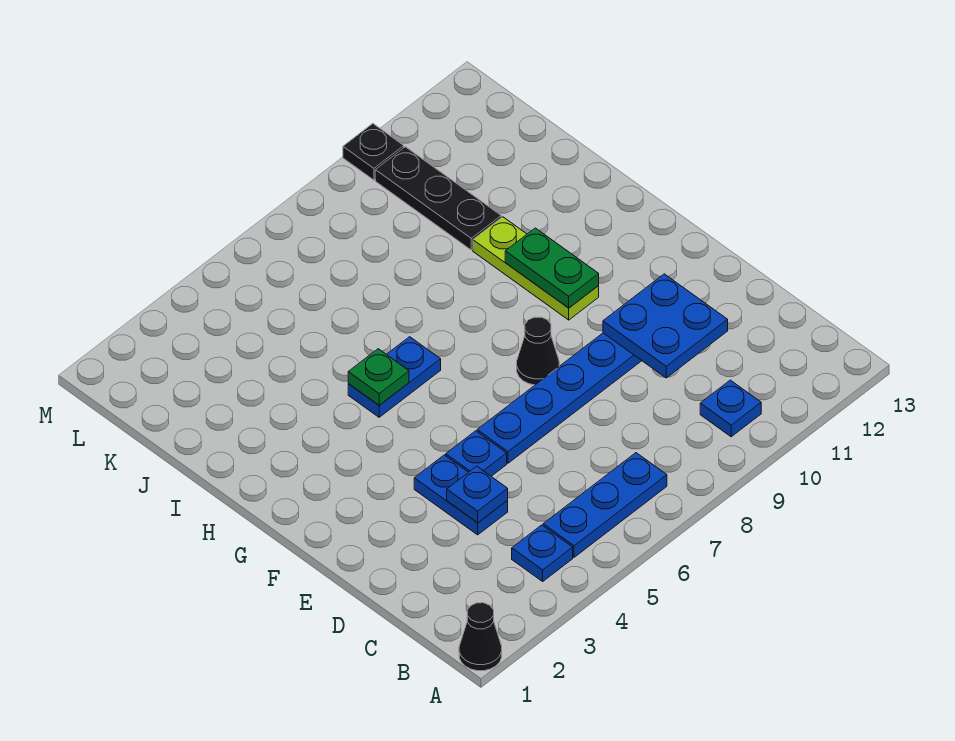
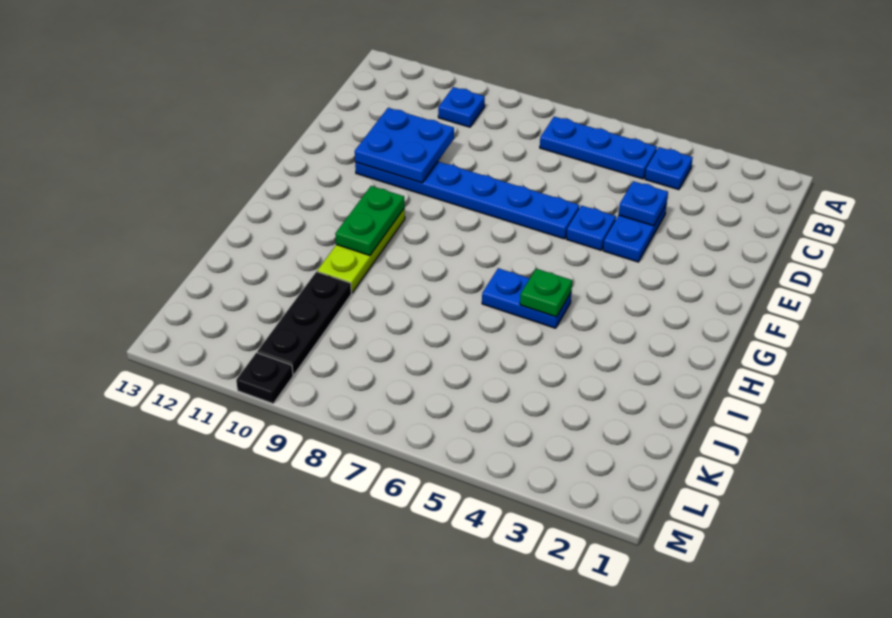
black cone A1 level 1 -> none
black cone F8 level 1 -> none

